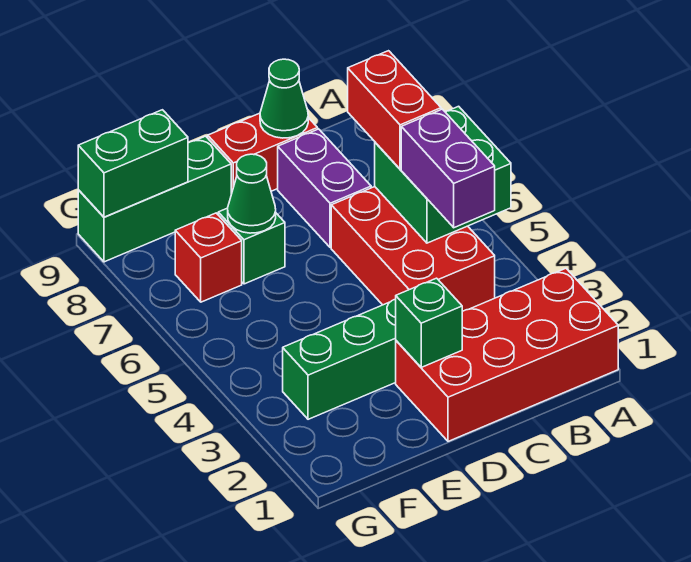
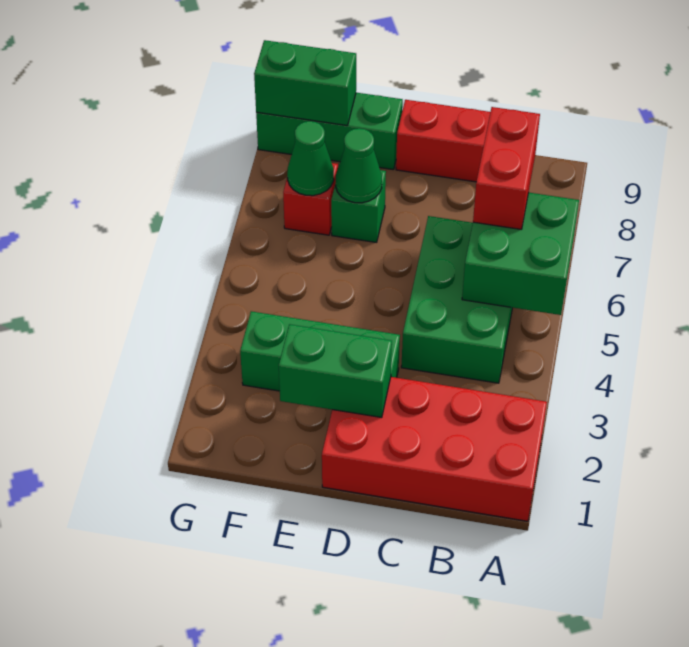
red brick B4:C6 level 1 -> green brick B4:C6 level 1
purple brick B4:B5 level 3 -> none
purple brick C7:C8 level 1 -> none
green cone C9 level 2 -> green cone F7 level 2
green brick D2 level 2 -> green brick D2:E2 level 2

